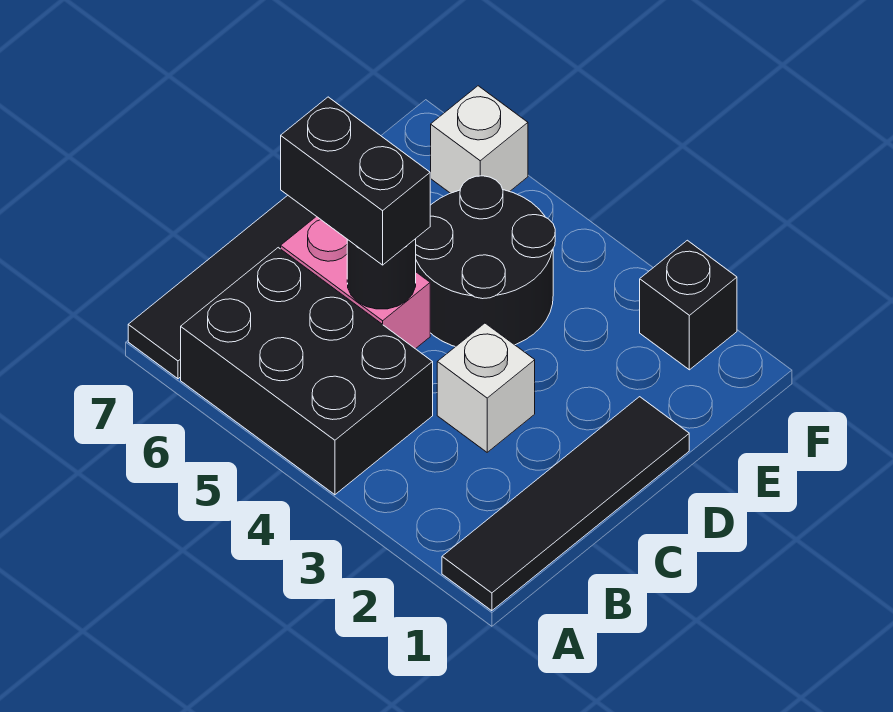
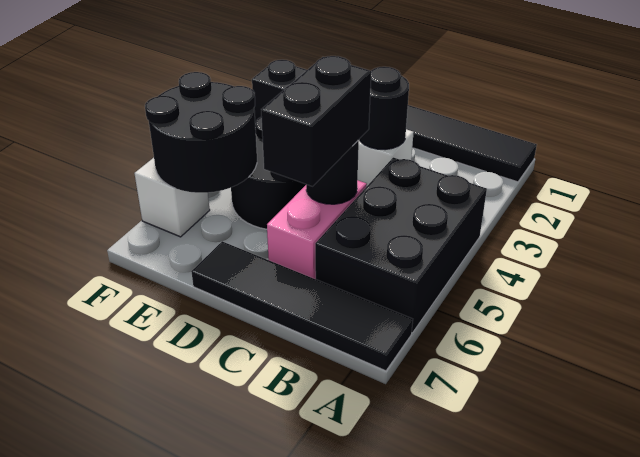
none -> black round brick C3 level 2
none -> black round brick E5:F6 level 2

